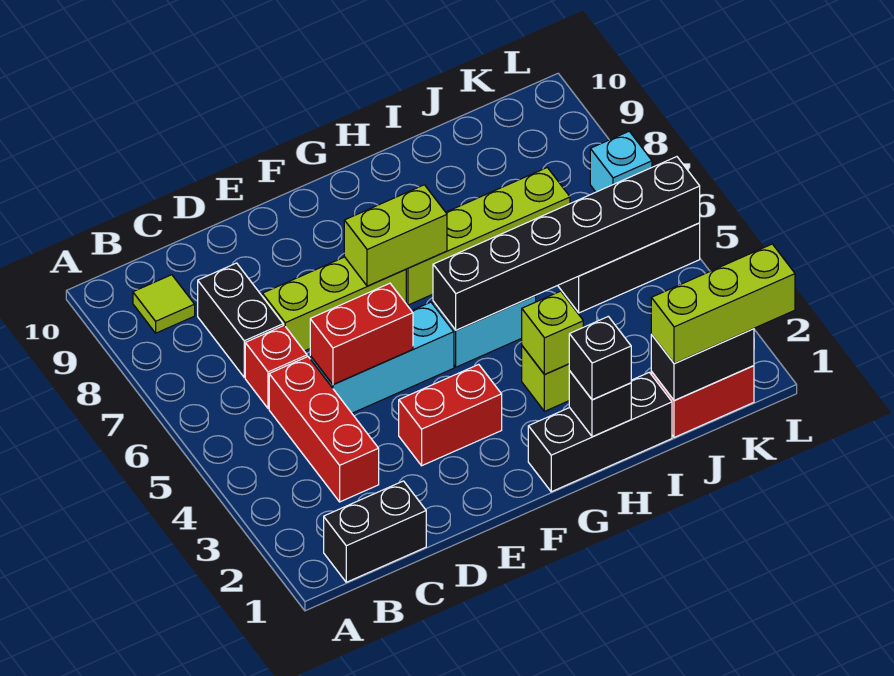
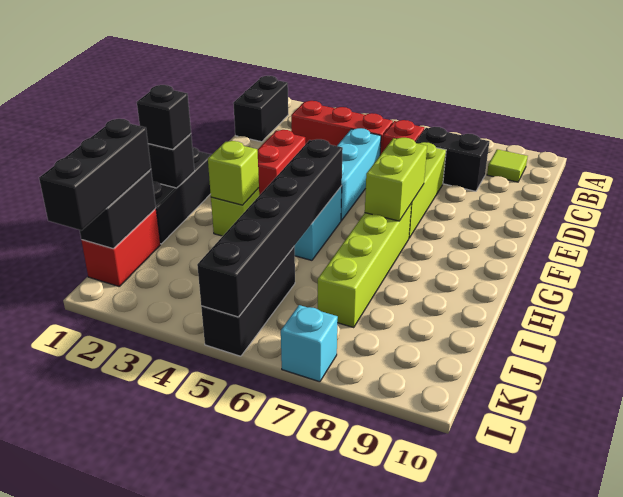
red brick D5:E5 level 2 -> none
lime brick J1:L1 level 3 -> black brick J1:L1 level 3

